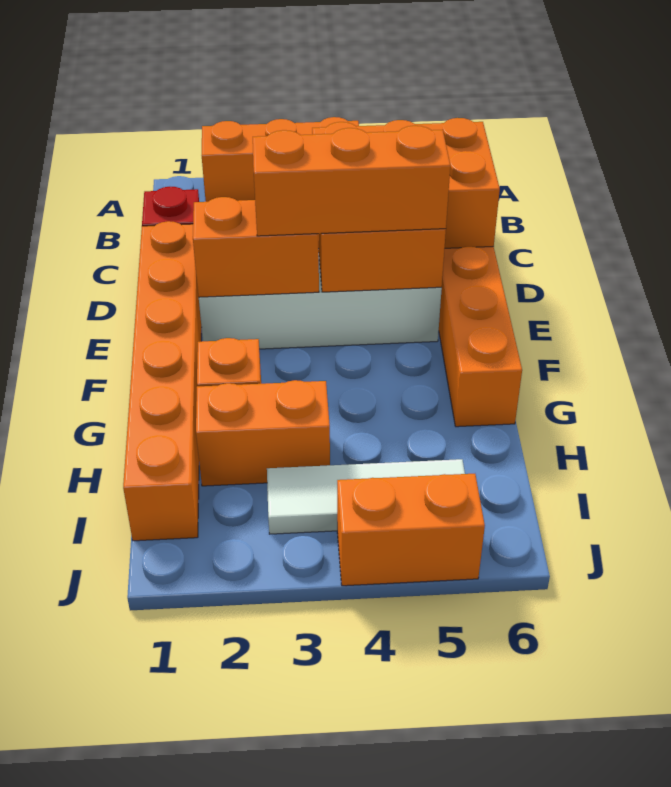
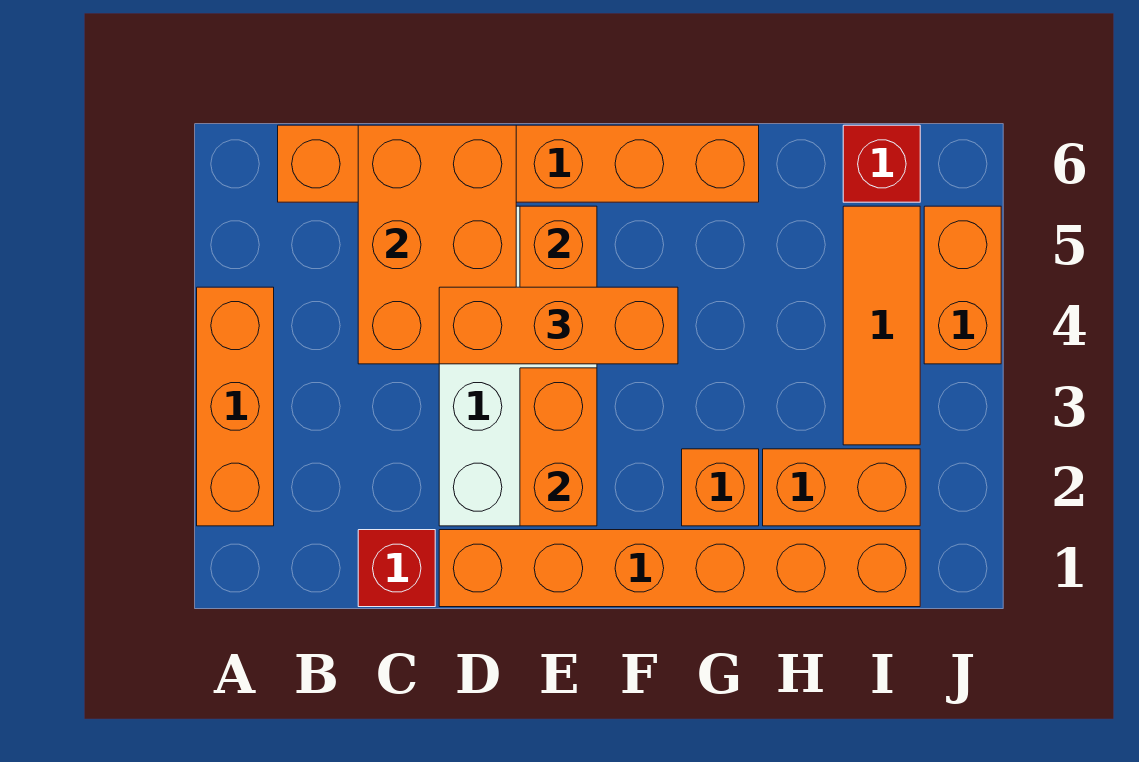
orange brick E3:E5 level 3 -> orange brick D4:F4 level 3
orange brick H2:H3 level 1 -> orange brick H2:I2 level 1
white tile I3:I5 level 1 -> orange tile I3:I5 level 1
none -> red brick I6 level 1

